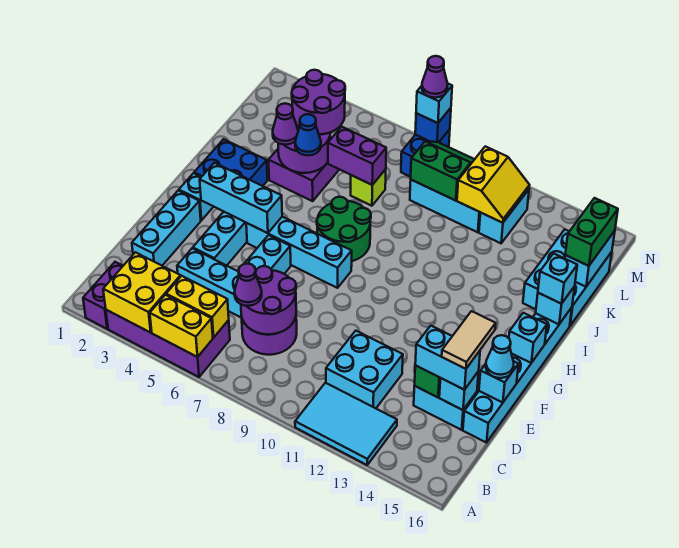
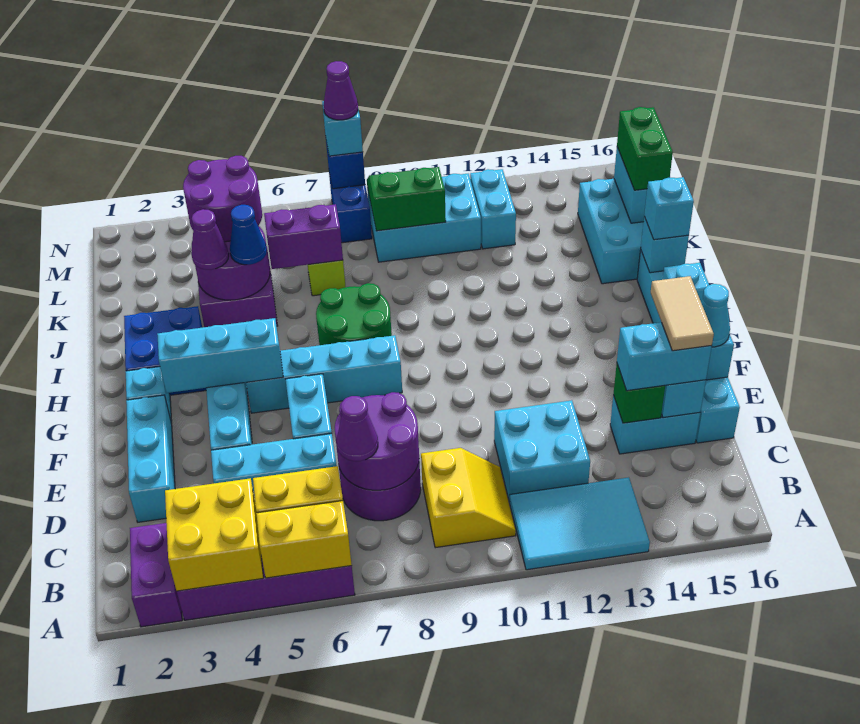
yellow slope L11:M12 level 2 top 11 -> yellow slope B9:C10 level 1 top 9

